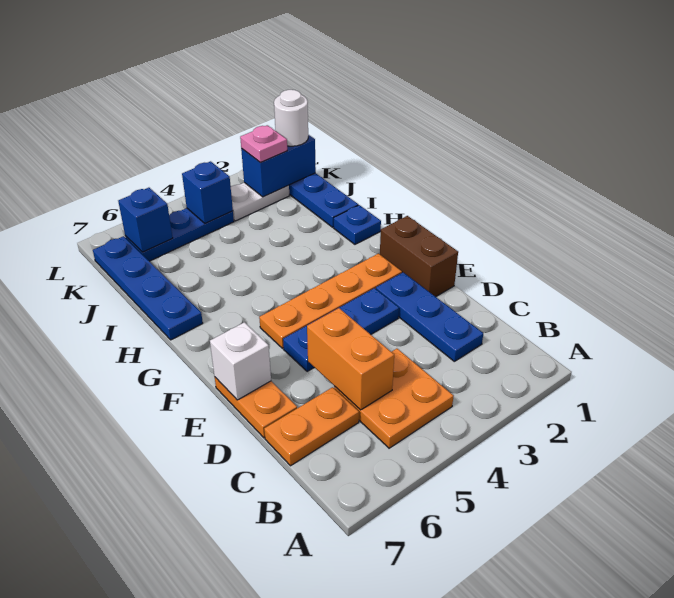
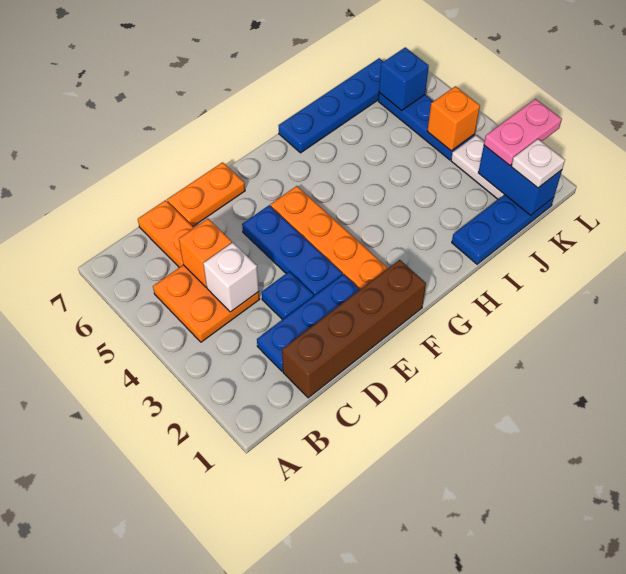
orange brick C5:D5 level 2 -> orange brick C5 level 2
brown brick E1:F1 level 1 -> brown brick C1:F1 level 1
white brick E7 level 2 -> white brick C4 level 2
blue plate H1 level 1 -> blue plate D3 level 1
white round brick K1 level 3 -> white plate K1 level 3
pink plate K2 level 3 -> pink plate K2:L2 level 3
blue brick K4 level 2 -> orange brick K4 level 2

